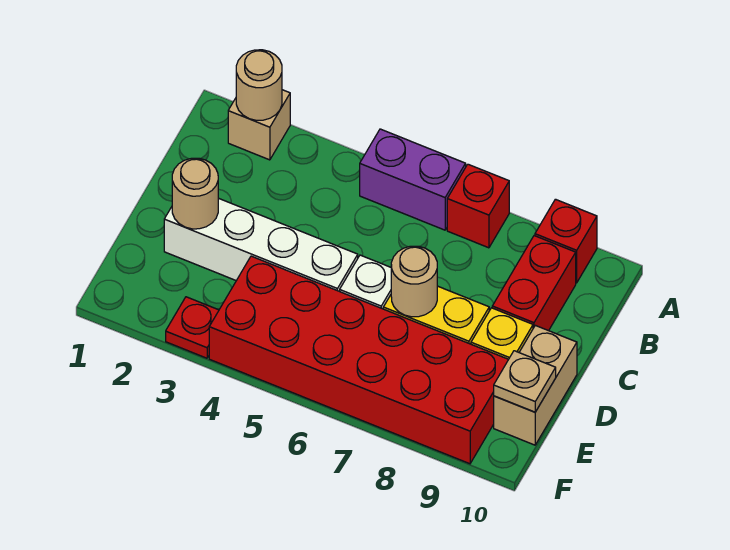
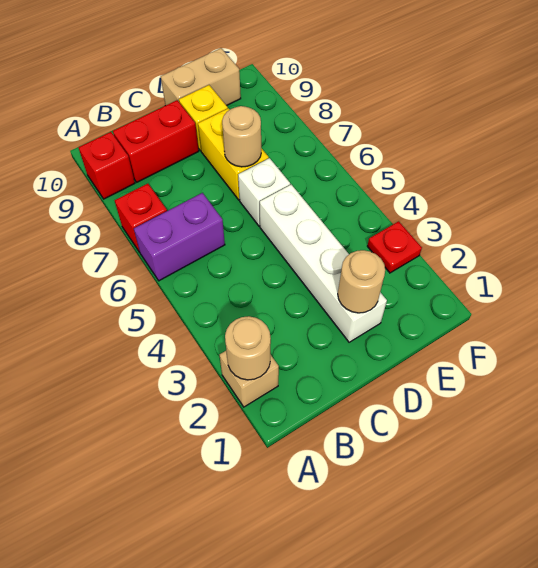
purple brick A5:A6 level 1 -> purple brick A6:B6 level 1
red brick E4:F9 level 1 -> none
tan plate E10 level 2 -> none

